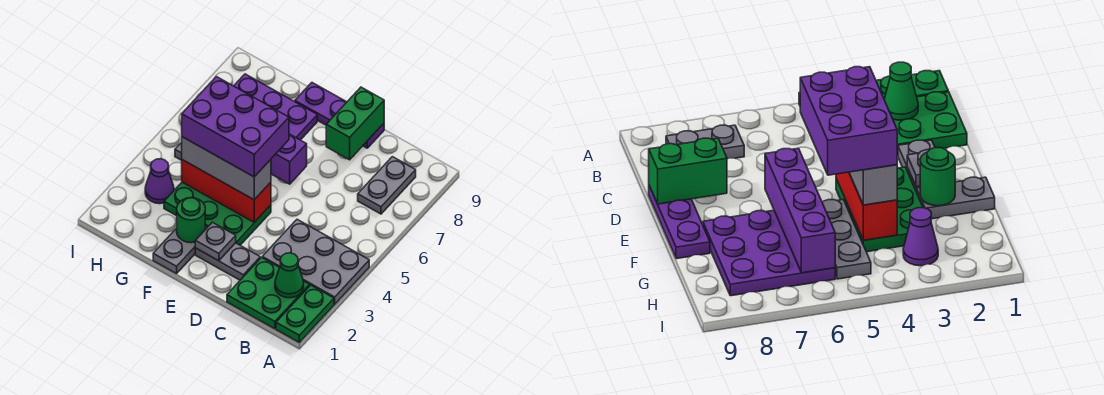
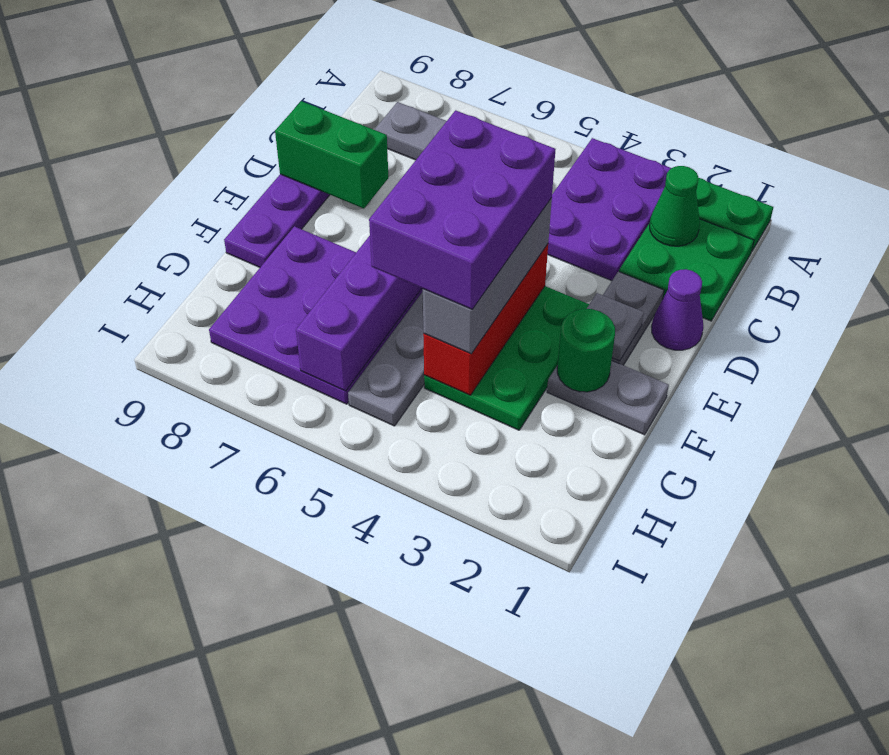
grey plate A3:C4 level 1 -> purple plate A3:C4 level 1
purple cone H3 level 1 -> purple cone D1 level 1

